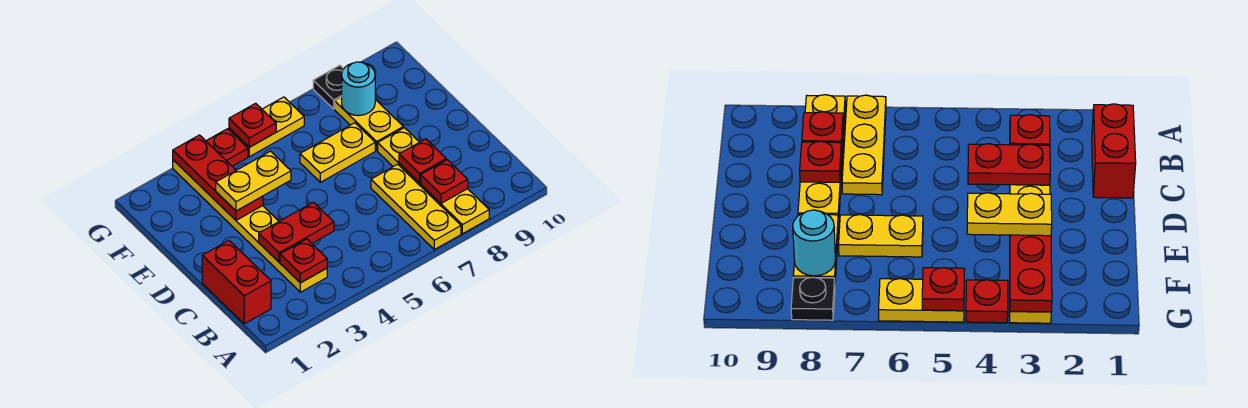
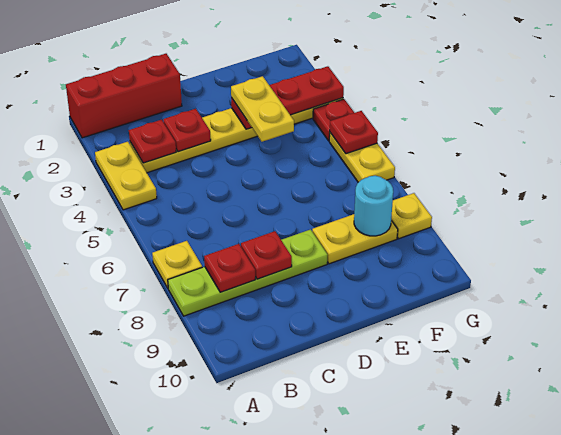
yellow plate A7:C7 level 1 -> yellow plate A7 level 1
yellow plate A8:D8 level 1 -> lime plate A8:D8 level 1
red brick B1:C1 level 1 -> red brick A1:C1 level 1
red plate C3:C4 level 2 -> red plate C3 level 2
yellow plate E6:E7 level 1 -> yellow plate A3:A4 level 1
black plate G8 level 1 -> yellow plate G8 level 1

